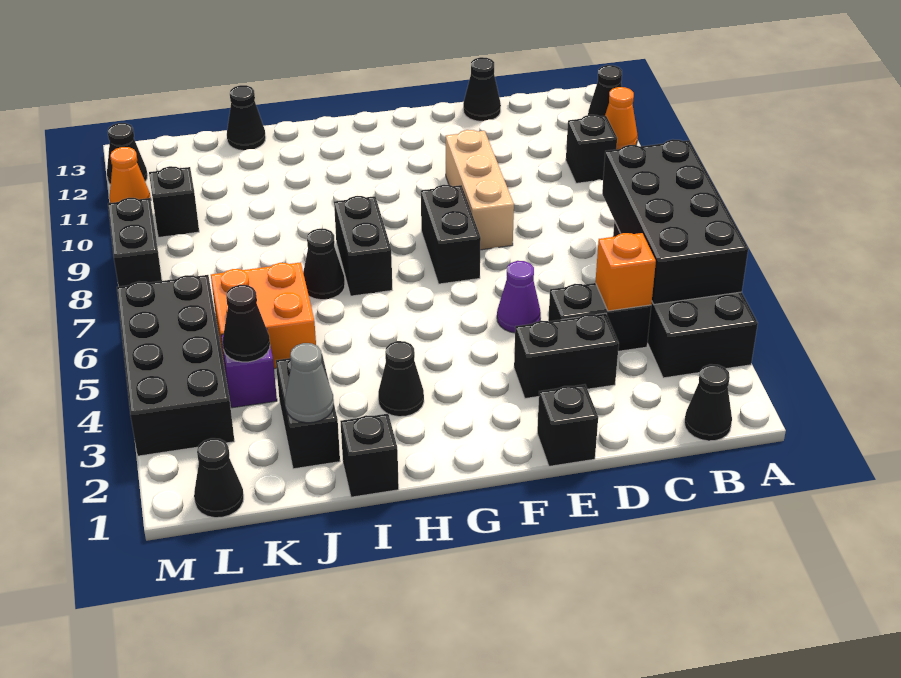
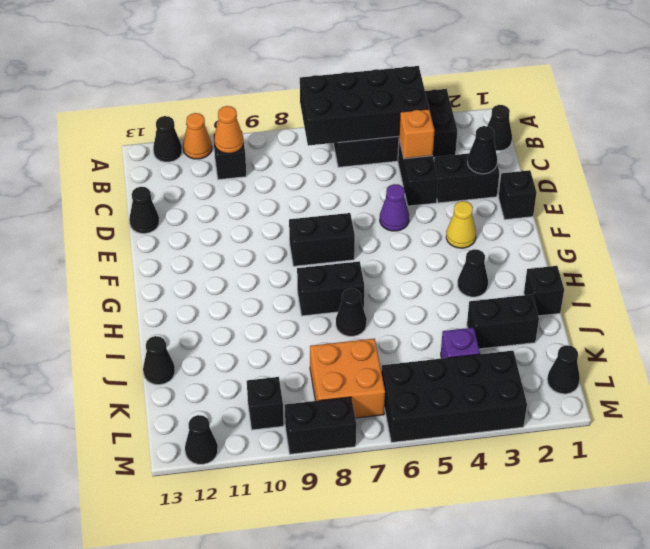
black brick D3:E3 level 1 -> black brick D2:D3 level 1
tan brick E8:E10 level 1 -> none
none -> yellow cone F3 level 1
grey cone J2 level 2 -> none
orange brick J5:K6 level 1 -> orange brick K7:L8 level 1
black cone K4 level 2 -> black cone D2 level 2
orange cone M11 level 1 -> orange cone B10 level 2

